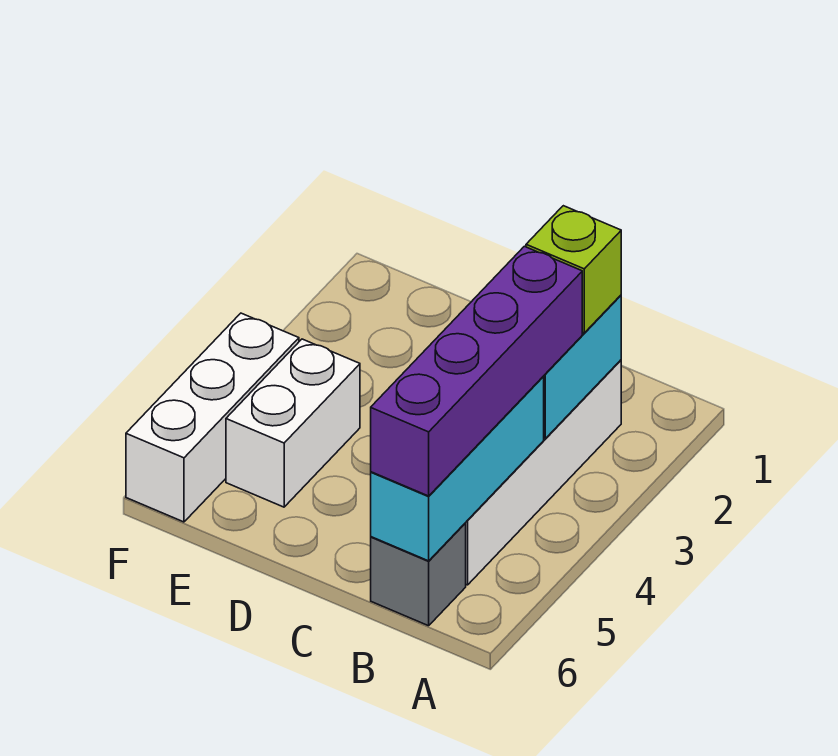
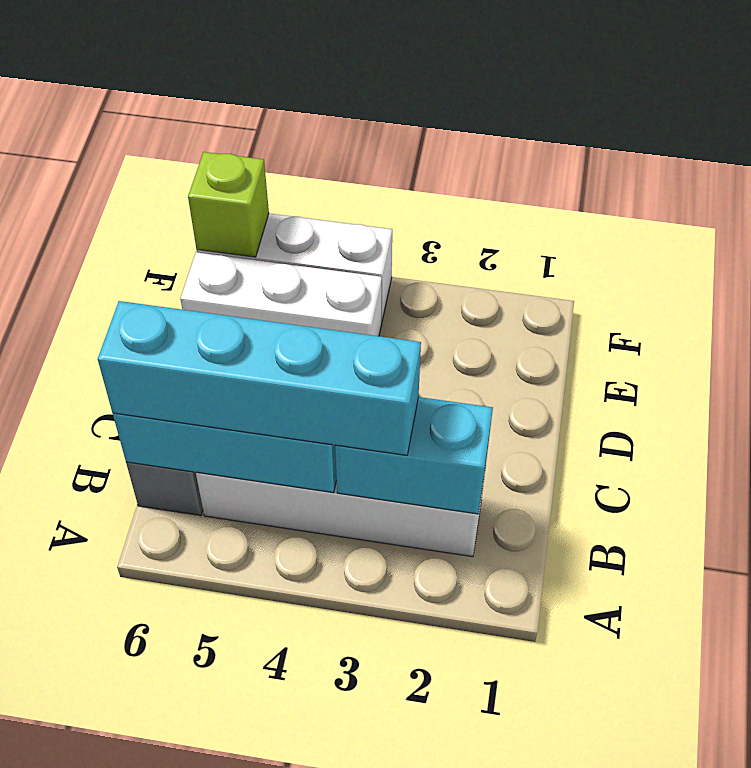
lime brick B2 level 3 -> lime brick F6 level 2
purple brick B3:B6 level 3 -> cyan brick B3:B6 level 3
white brick E4:E5 level 1 -> white brick E4:E6 level 1

